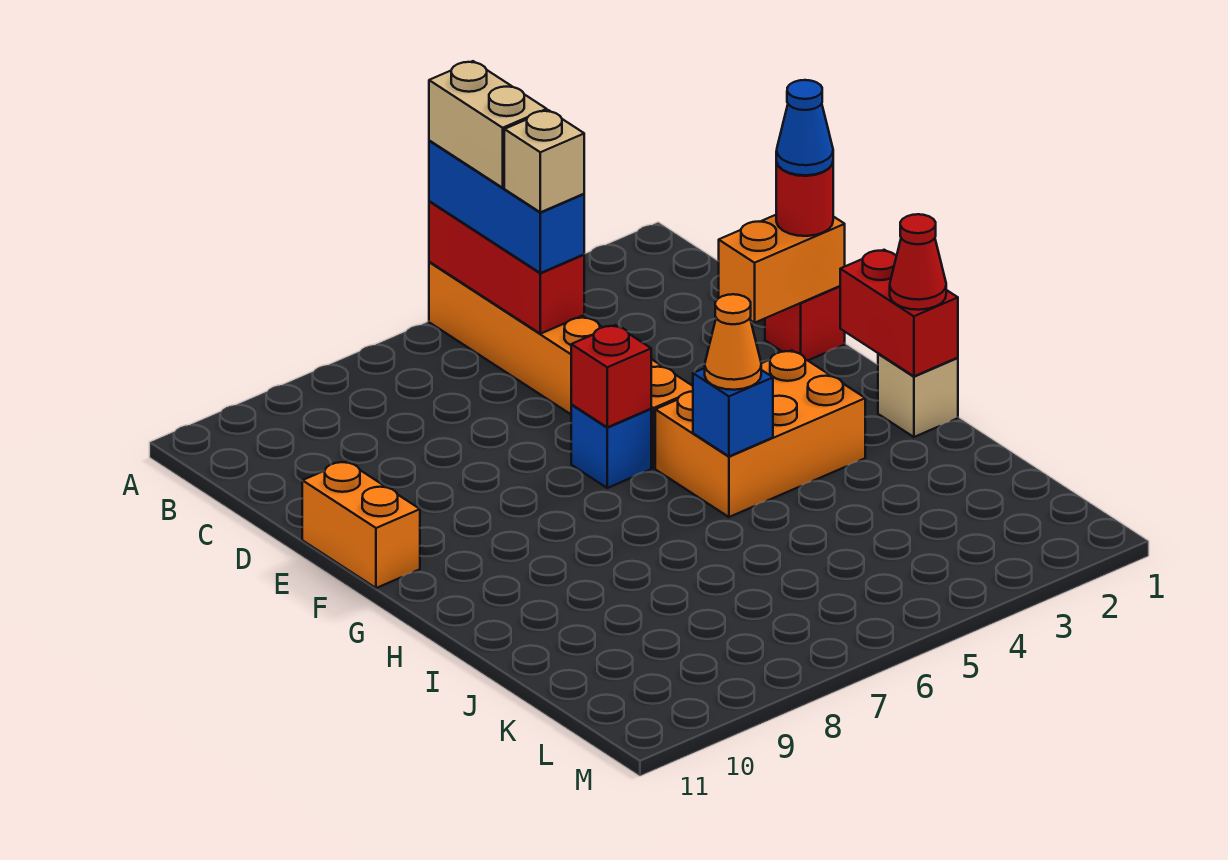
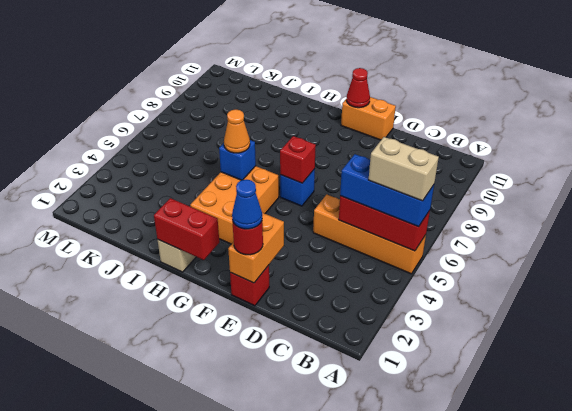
orange brick A5:F5 level 1 -> orange brick A5:D5 level 1
tan brick C5 level 4 -> none
red cone H1 level 3 -> red cone F11 level 2

